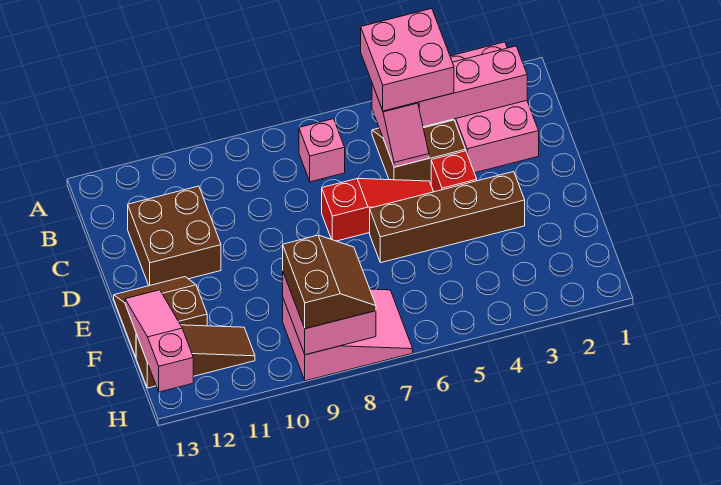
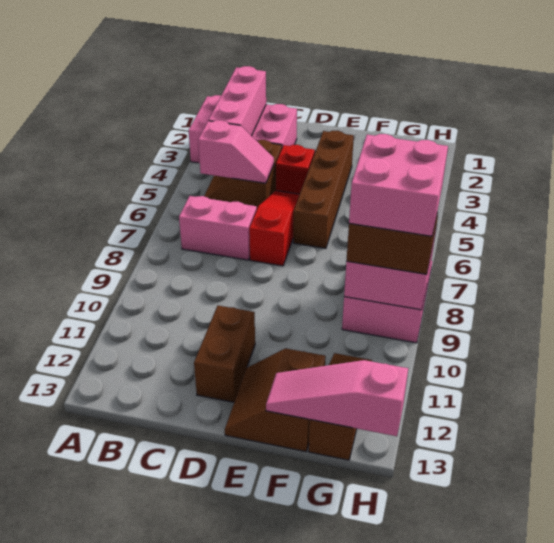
pink brick A4:B5 level 3 -> pink brick G8:H9 level 4
pink brick B7 level 1 -> pink brick B7:C7 level 1
brown brick C11:D12 level 1 -> brown brick D11:D12 level 1

